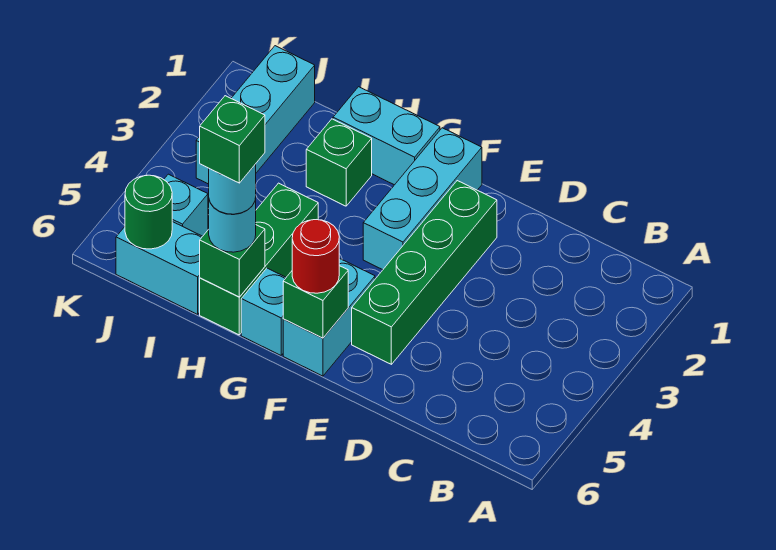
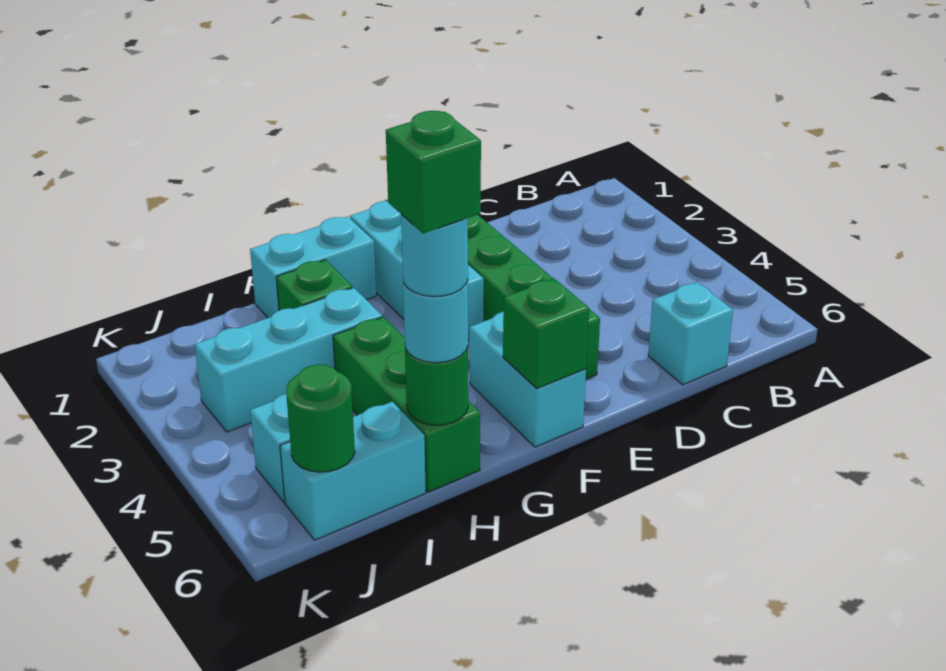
red round brick F6 level 3 -> none
cyan brick G6 level 1 -> cyan brick C6 level 1
green brick H6 level 2 -> green round brick H6 level 2
cyan brick J1:J3 level 1 -> cyan brick H3:J3 level 1

